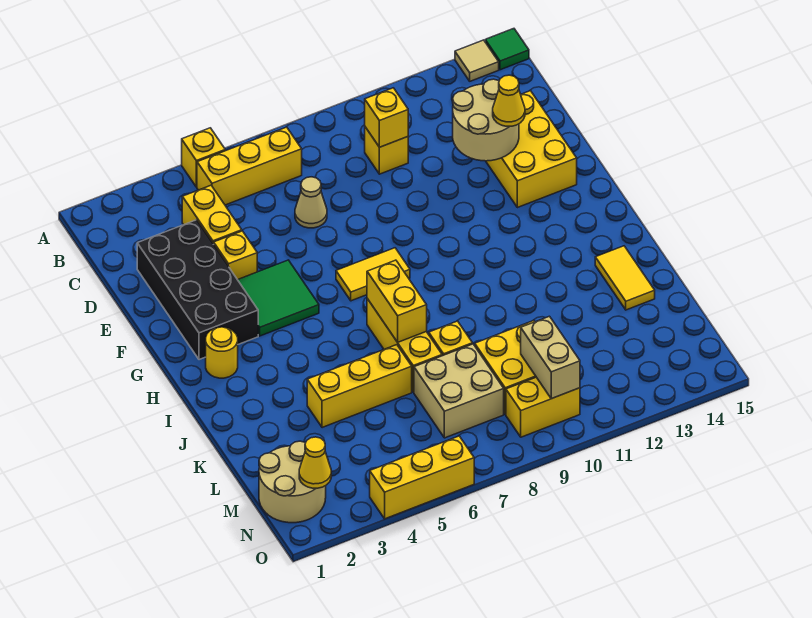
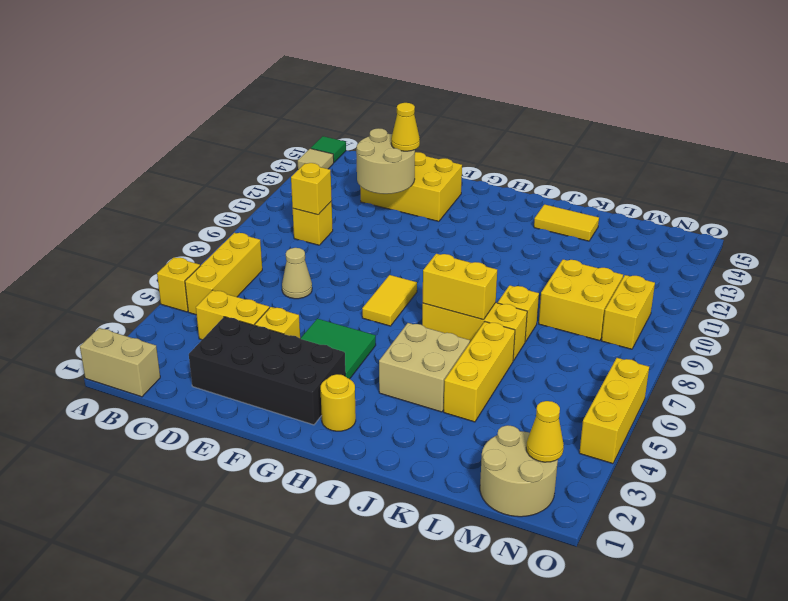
tan brick L7:M8 level 1 -> tan brick I4:J5 level 1
tan brick M10:N10 level 2 -> tan brick A1:B1 level 1

